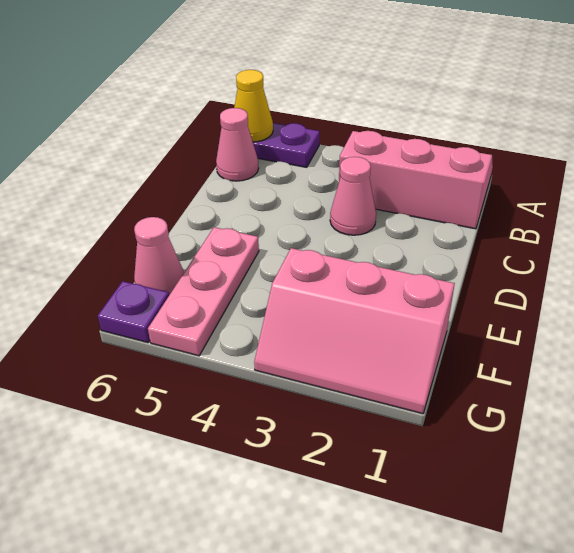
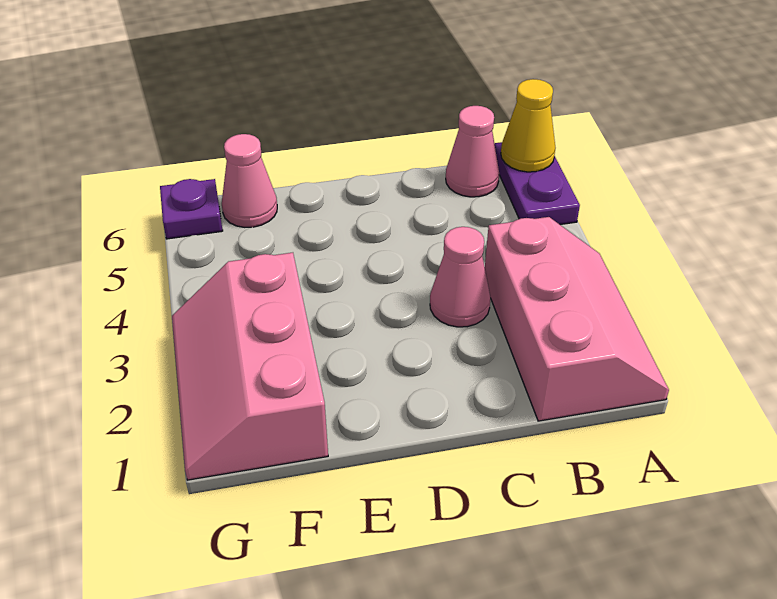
pink plate E5:G5 level 1 -> none

